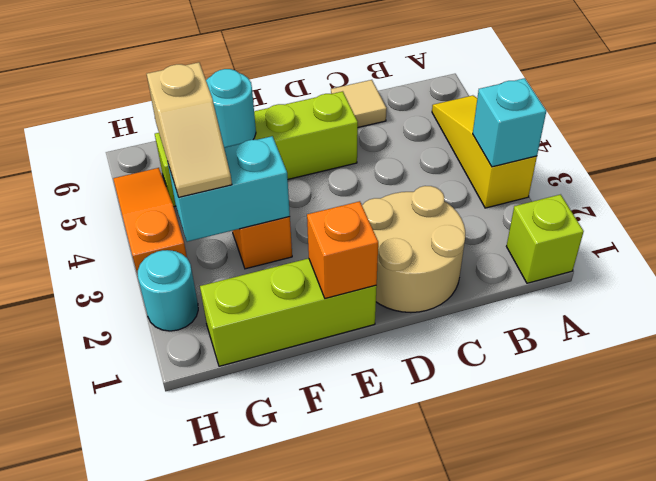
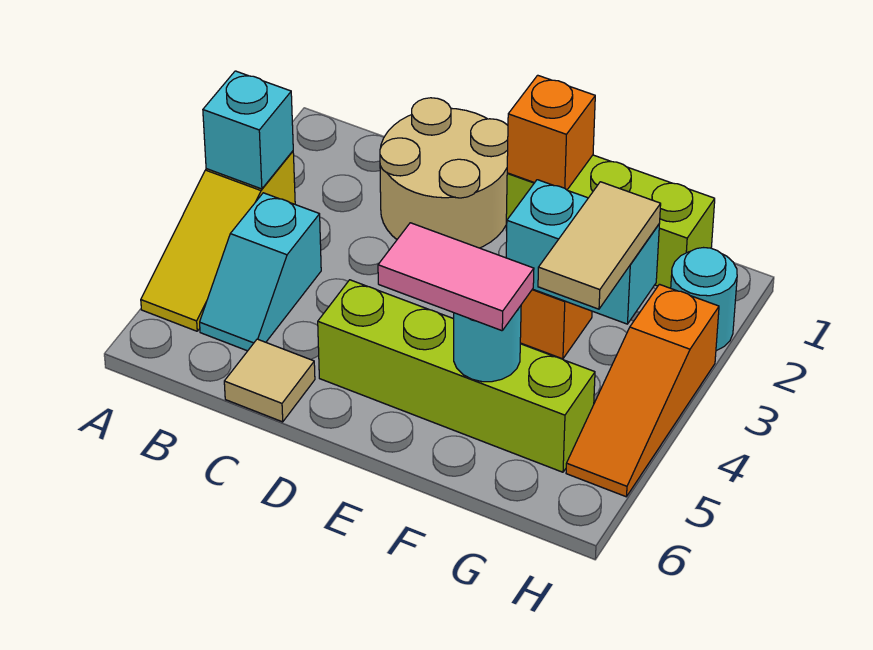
lime brick A1 level 1 -> none
none -> cyan slope B4:B5 level 1 top 4
none -> pink tile E5:F5 level 3
tan slope G3:G4 level 3 top 4 -> tan tile G3:G4 level 3

